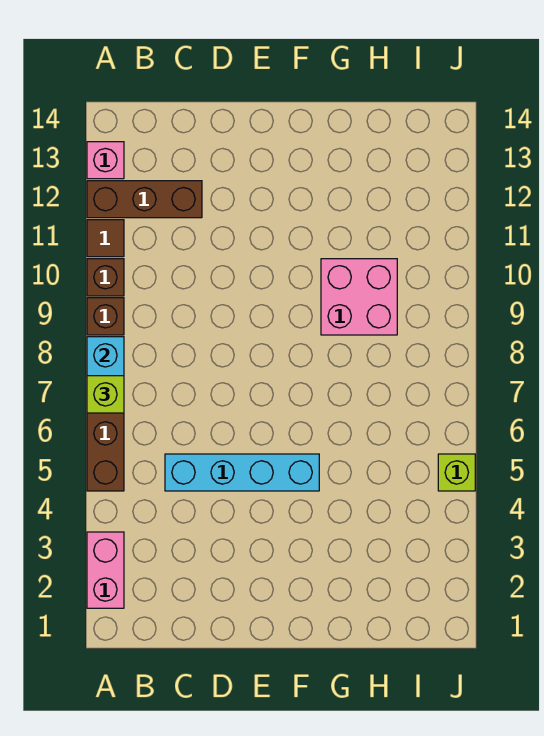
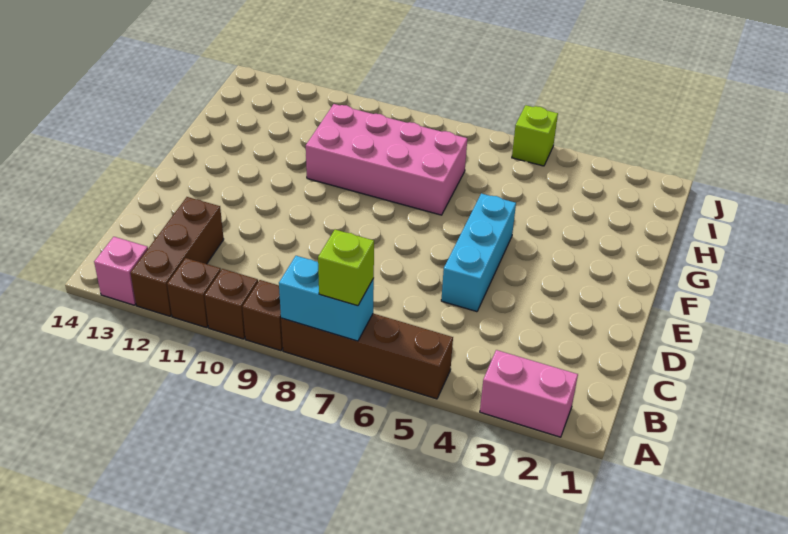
brown tile A11 level 1 -> brown brick A11 level 1
cyan brick C5:F5 level 1 -> cyan brick D5:F5 level 1
pink brick G9:H10 level 1 -> pink brick G7:H10 level 1

